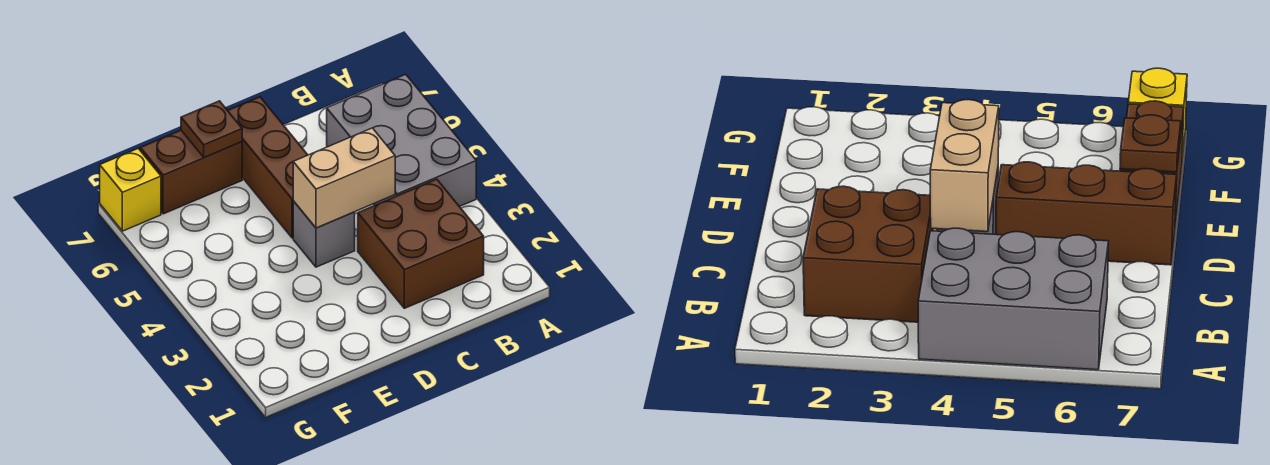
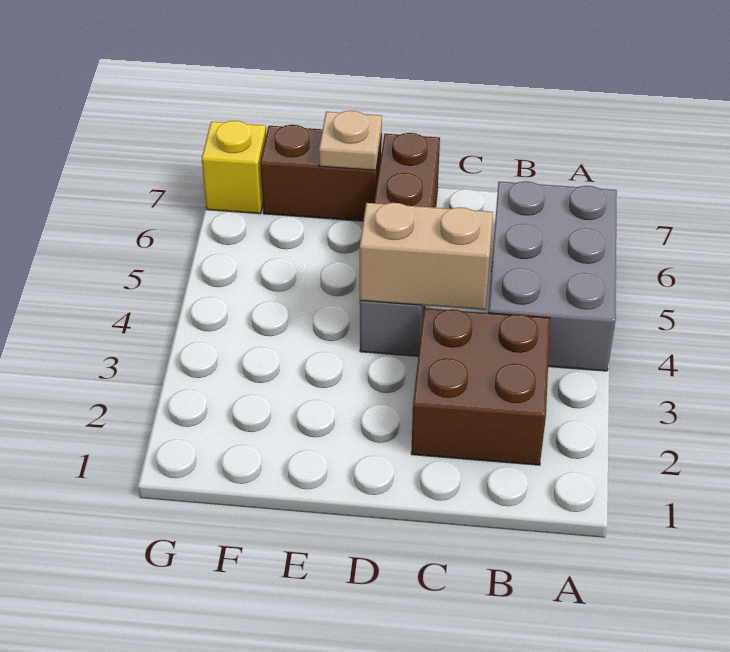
brown plate E7 level 2 -> tan plate E7 level 2

